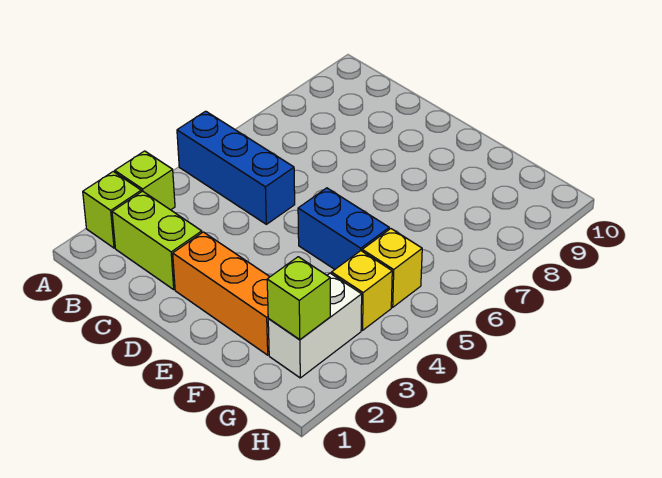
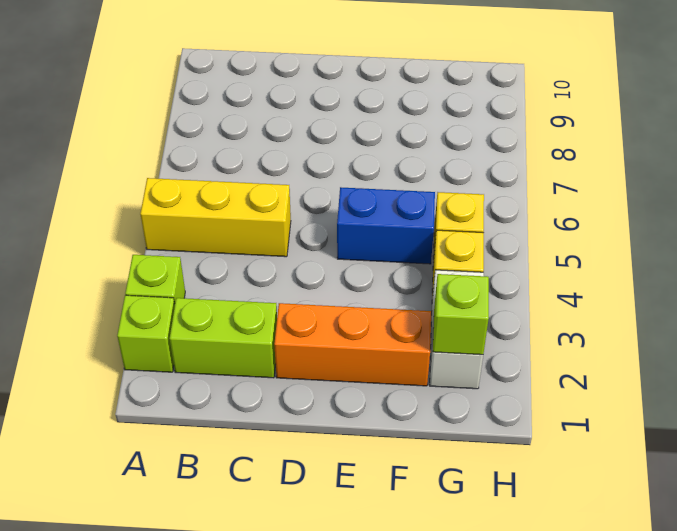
blue brick A5:C5 level 1 -> yellow brick A5:C5 level 1

